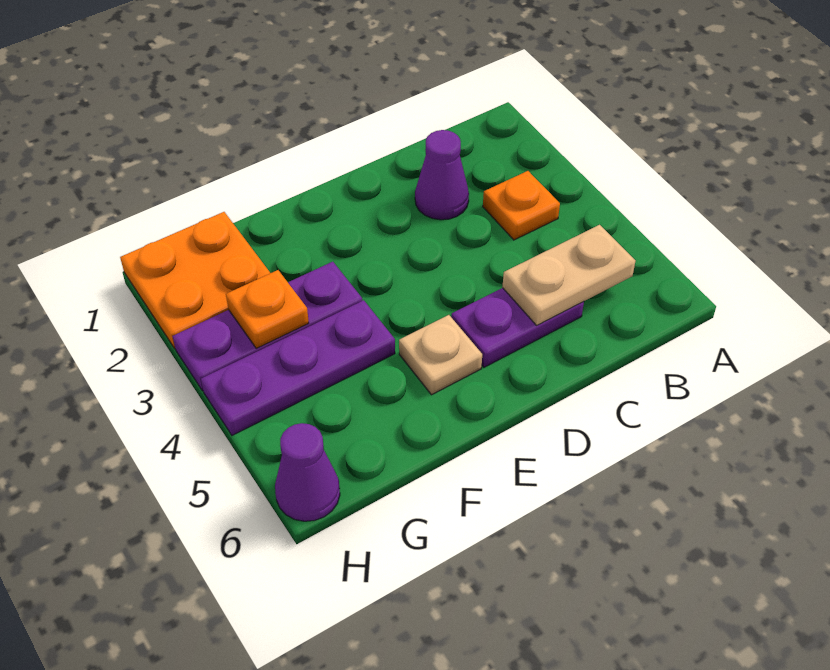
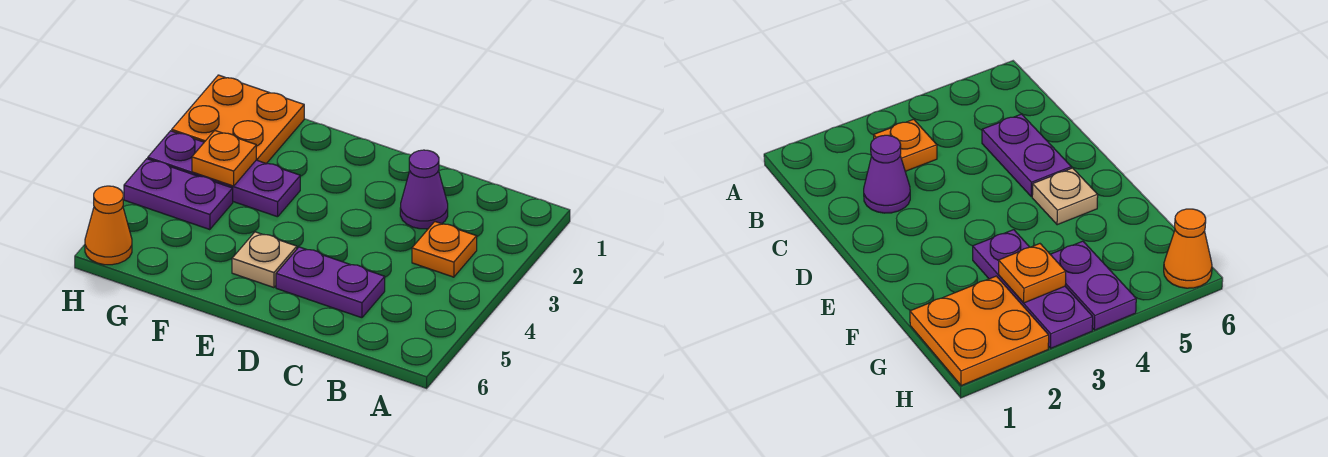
tan plate B5:C5 level 2 -> none
purple plate F4:H4 level 1 -> purple plate G4:H4 level 1
purple cone H6 level 1 -> orange cone H6 level 1

